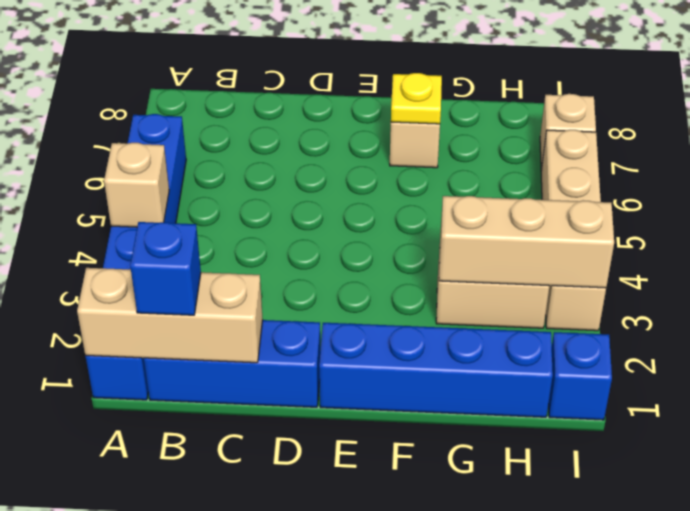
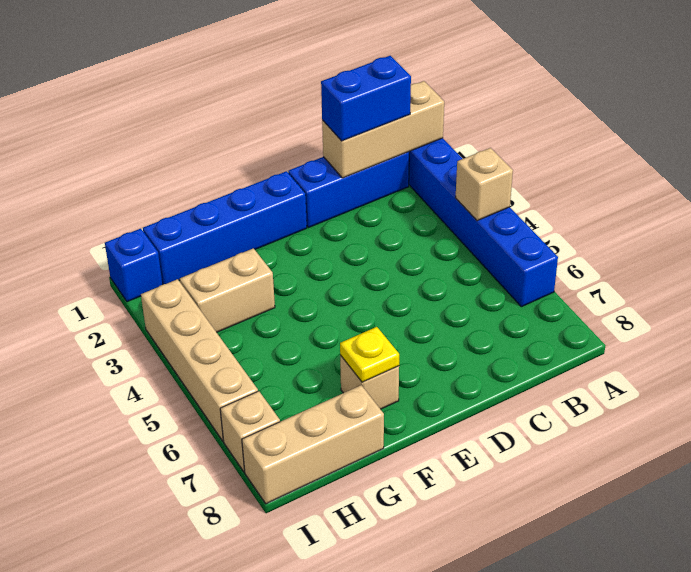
blue brick B1 level 3 -> blue brick B1:C1 level 3
tan brick G3:I3 level 2 -> tan brick G8:I8 level 1

